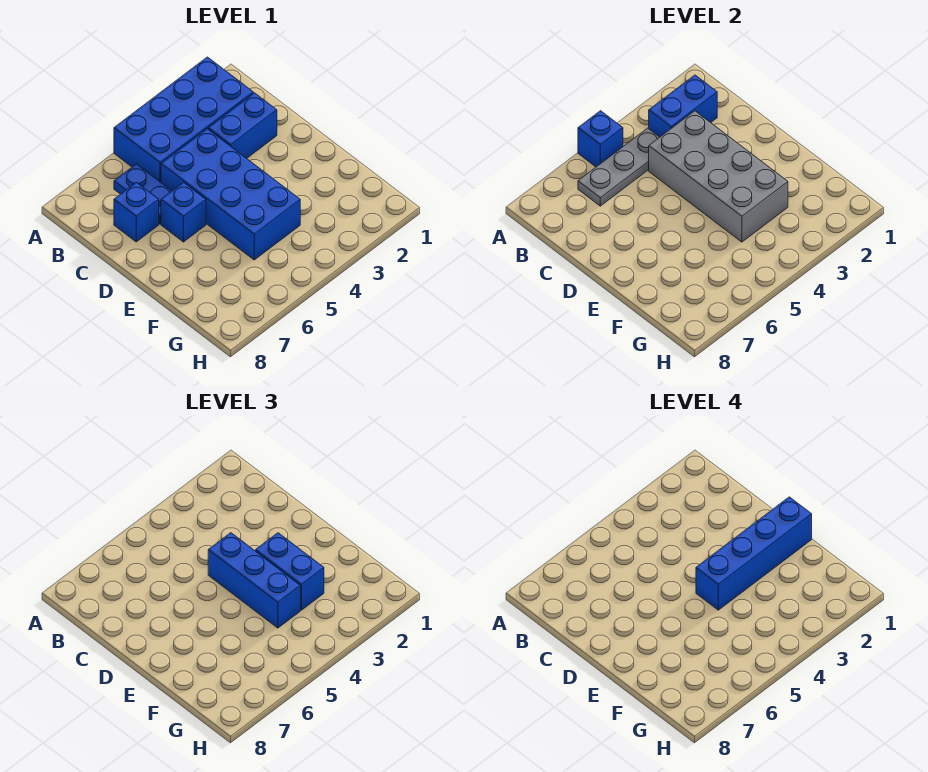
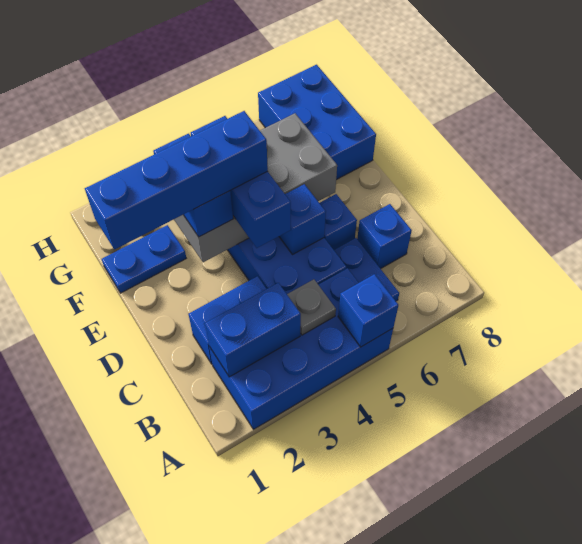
grey plate B4:B6 level 2 -> grey plate B4 level 2
grey brick C3:F4 level 2 -> grey brick E3:F6 level 2
none -> blue brick D5 level 2
none -> blue plate F1:F2 level 1
none -> blue brick F7:H8 level 1

